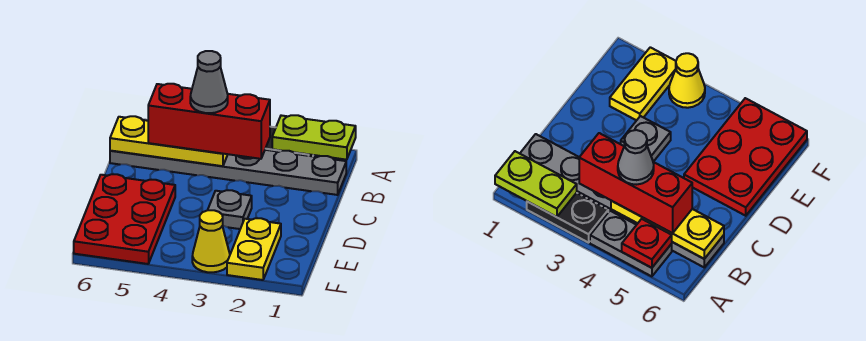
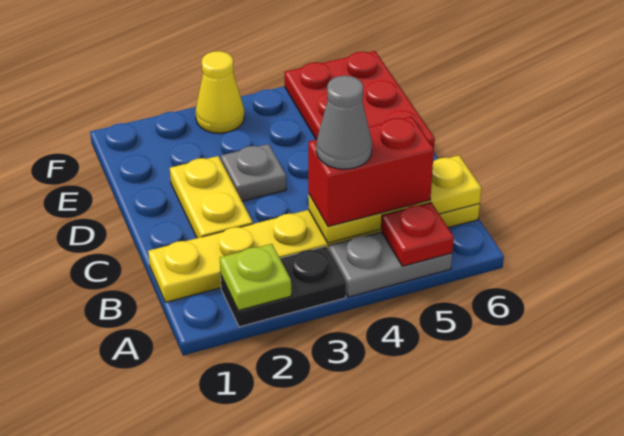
lime plate A1:A2 level 2 -> lime plate A2 level 2
grey plate B1:B6 level 1 -> yellow plate B1:B6 level 1
red brick B3:B5 level 3 -> red brick B4:B5 level 3
yellow plate E2:F2 level 1 -> yellow plate C2:D2 level 1

